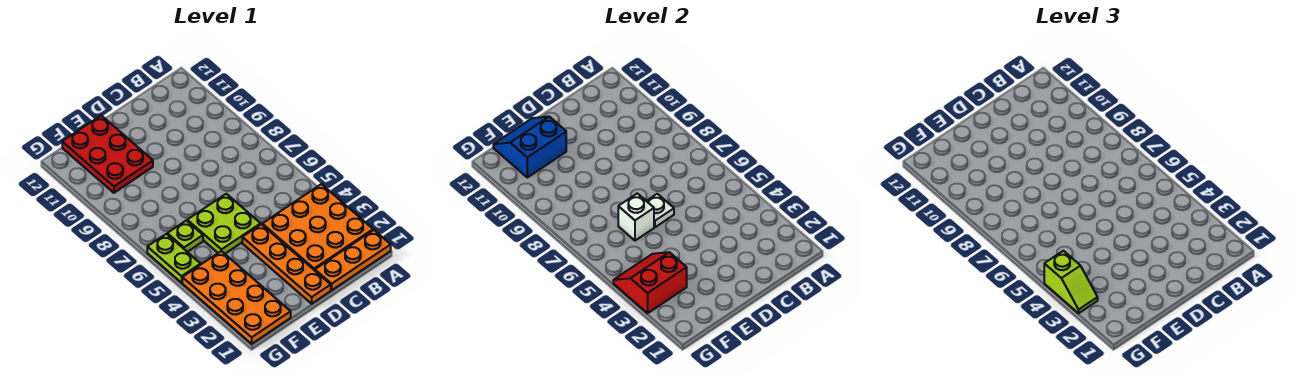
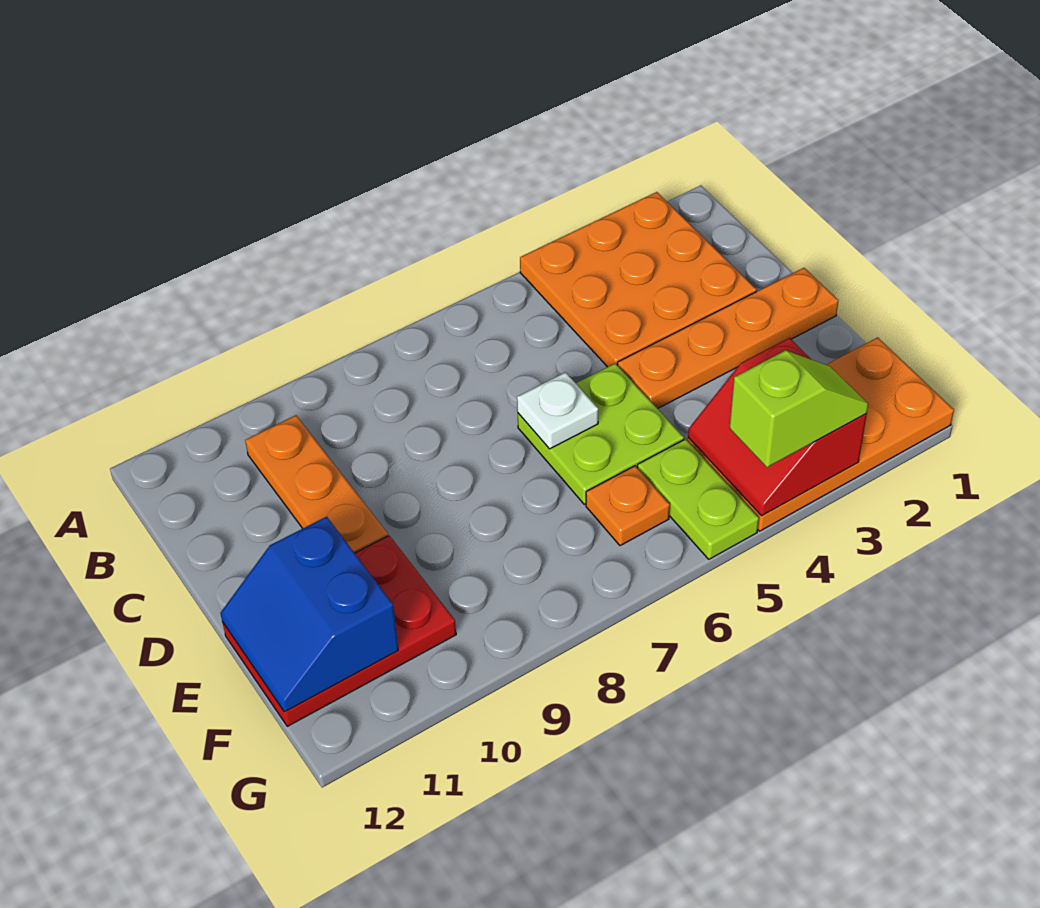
orange plate A1:C1 level 1 -> orange plate B10:D10 level 1
white brick E6 level 2 -> none
lime plate F6 level 1 -> orange plate F6 level 1
lime plate G5:G6 level 1 -> lime plate F5:G5 level 1

